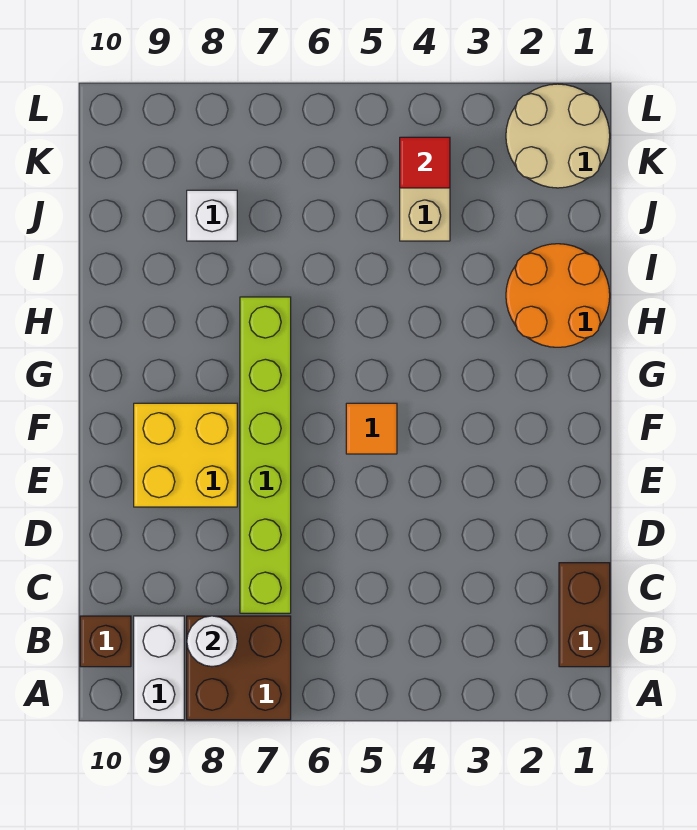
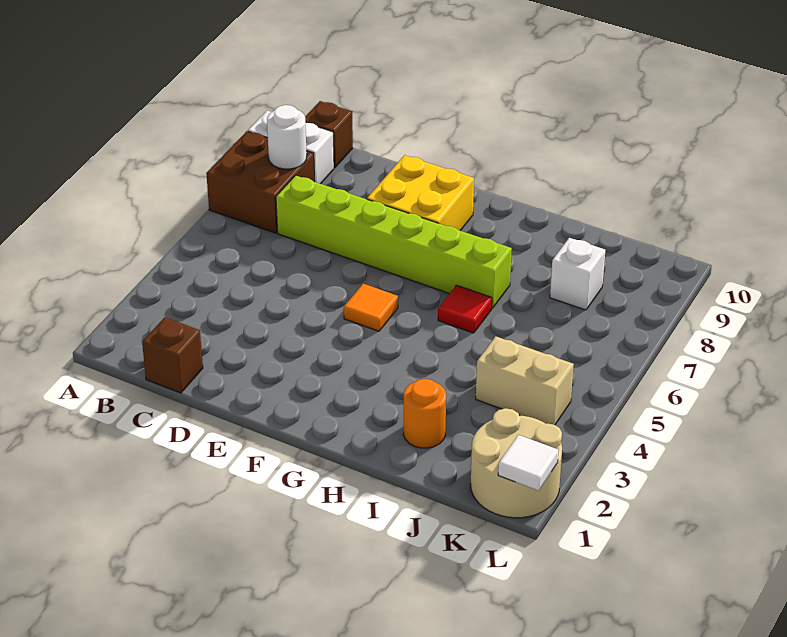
brown brick B1:C1 level 1 -> brown brick C1 level 1
orange round brick H1:I2 level 1 -> orange round brick I2 level 1
red tile K4 level 2 -> red tile H6 level 1
none -> white tile L1 level 2

